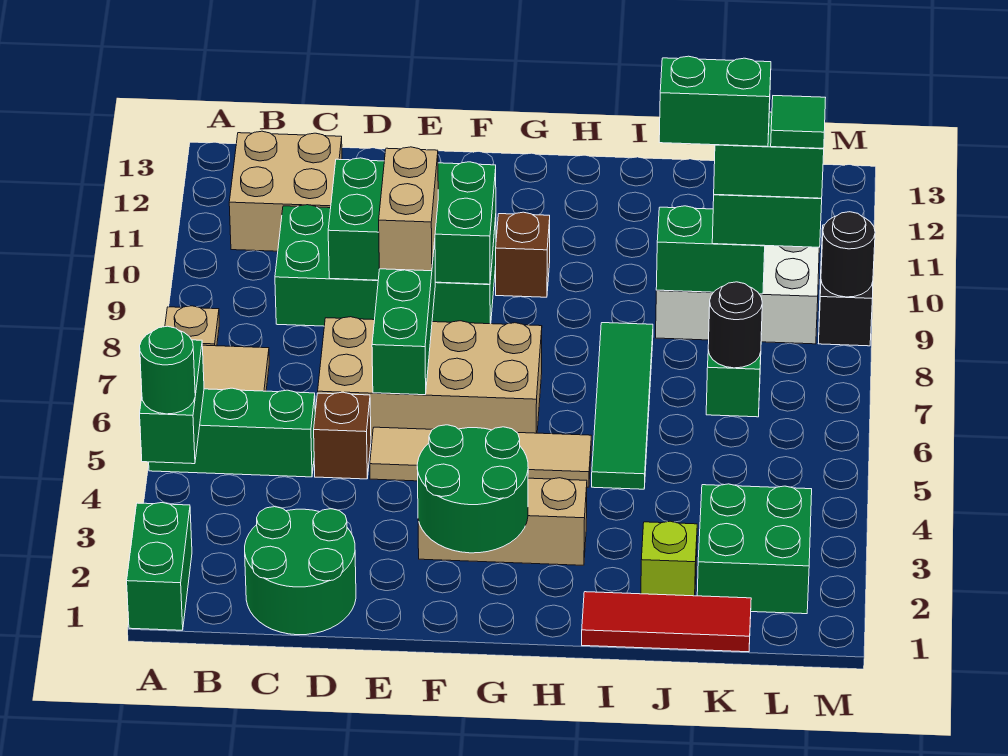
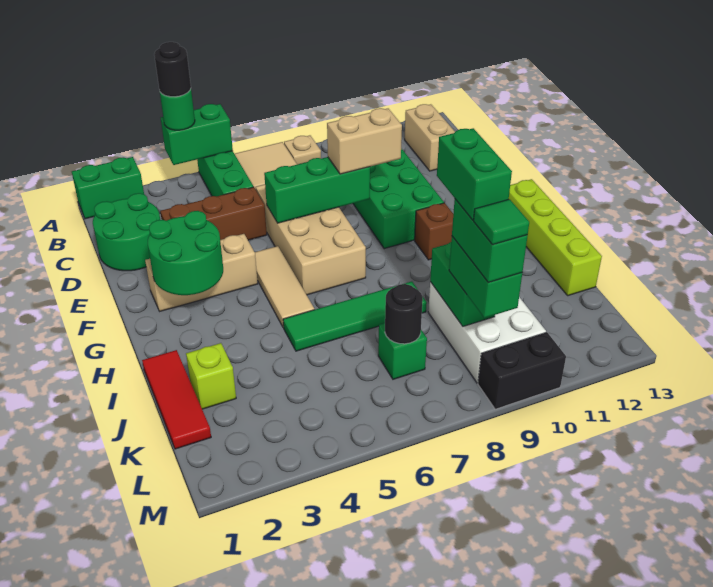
tan brick B11:C12 level 1 -> tan brick B12:C12 level 1
brown brick D5 level 1 -> brown brick D3:D5 level 1
green brick D9:F10 level 2 -> none
tan tile E5:H5 level 1 -> tan tile F5:H5 level 1
tan brick F3:H3 level 1 -> tan brick F2:F4 level 1
none -> lime brick G13:J13 level 1
green brick K2:L3 level 1 -> none
black round brick M9 level 2 -> black round brick A4 level 4

